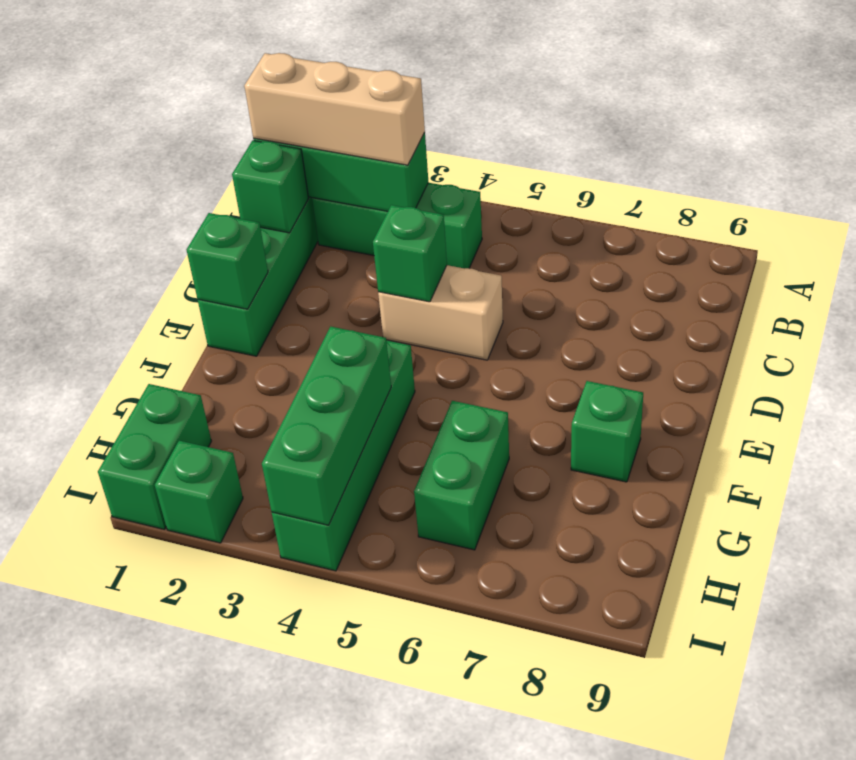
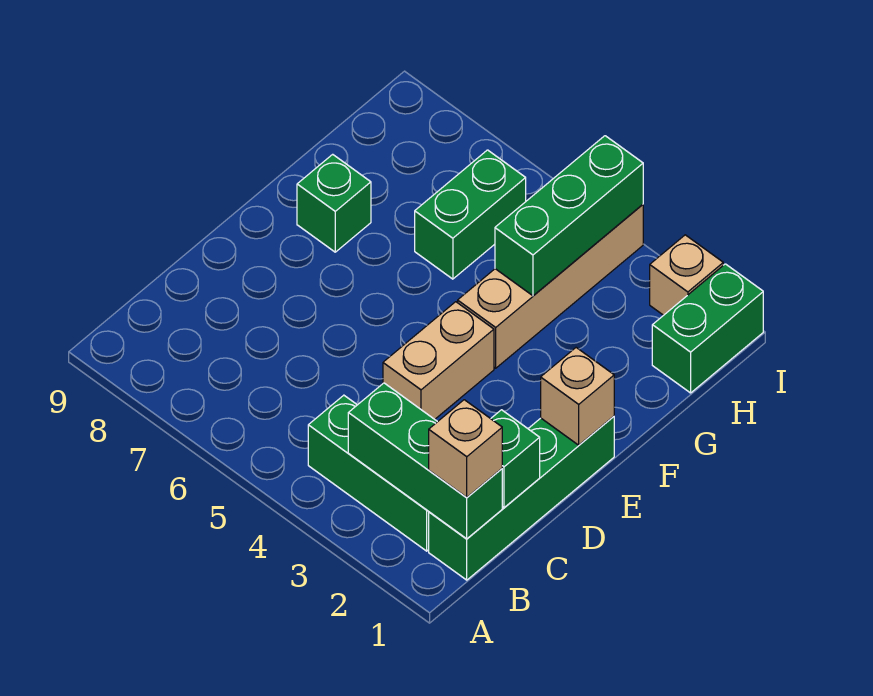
tan brick B1:B3 level 3 -> tan brick B1 level 3
tan brick D4:D5 level 1 -> tan brick D4:E4 level 1
green brick D4 level 2 -> none
green brick E1 level 2 -> tan brick E1 level 2
green brick F4:I4 level 1 -> tan brick F4:I4 level 1
green brick I2 level 1 -> tan brick I2 level 1

